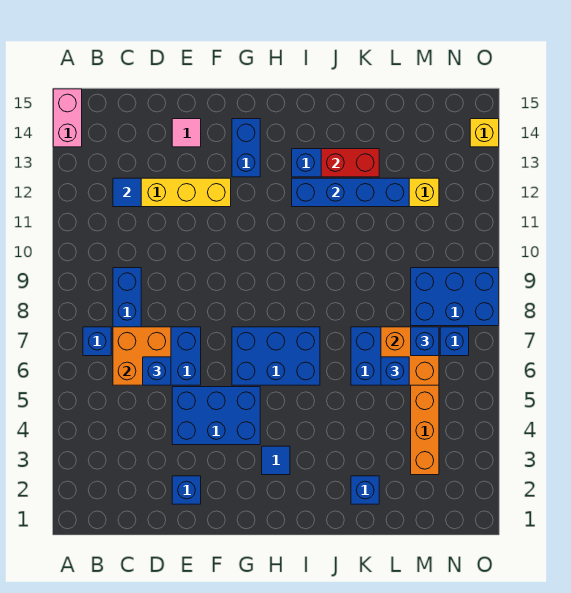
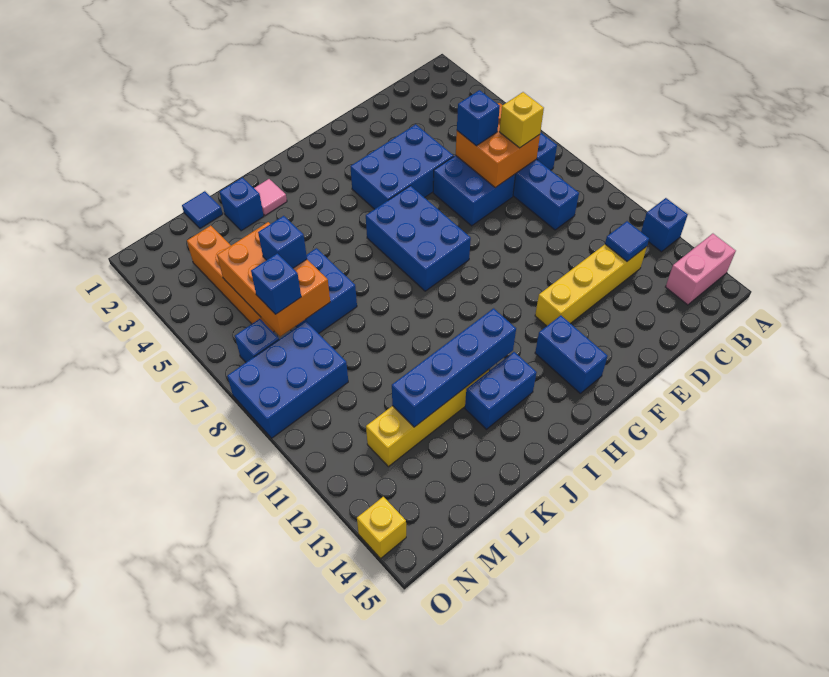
pink brick A14:A15 level 1 -> pink brick A14:B14 level 1
none -> yellow brick C7 level 3
blue brick E2 level 1 -> blue brick A12 level 1
pink tile E14 level 1 -> pink tile J2 level 1
blue brick G6:I7 level 1 -> blue brick G6:H8 level 1
blue tile H3 level 1 -> blue tile L1 level 1
red brick J13:K13 level 2 -> none
orange brick L6:M7 level 2 -> orange brick L5:M7 level 2

